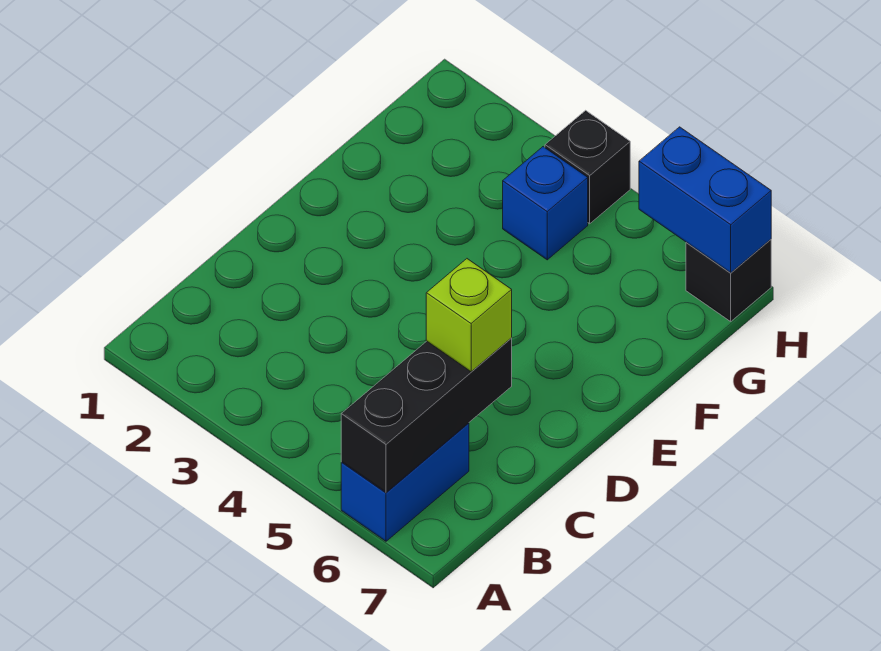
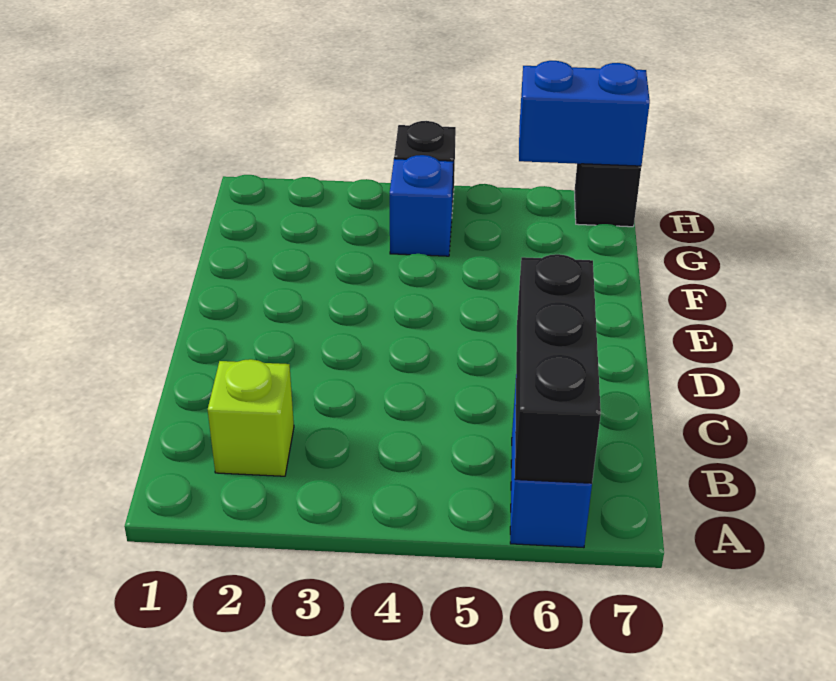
lime brick C6 level 3 -> lime brick B2 level 1

